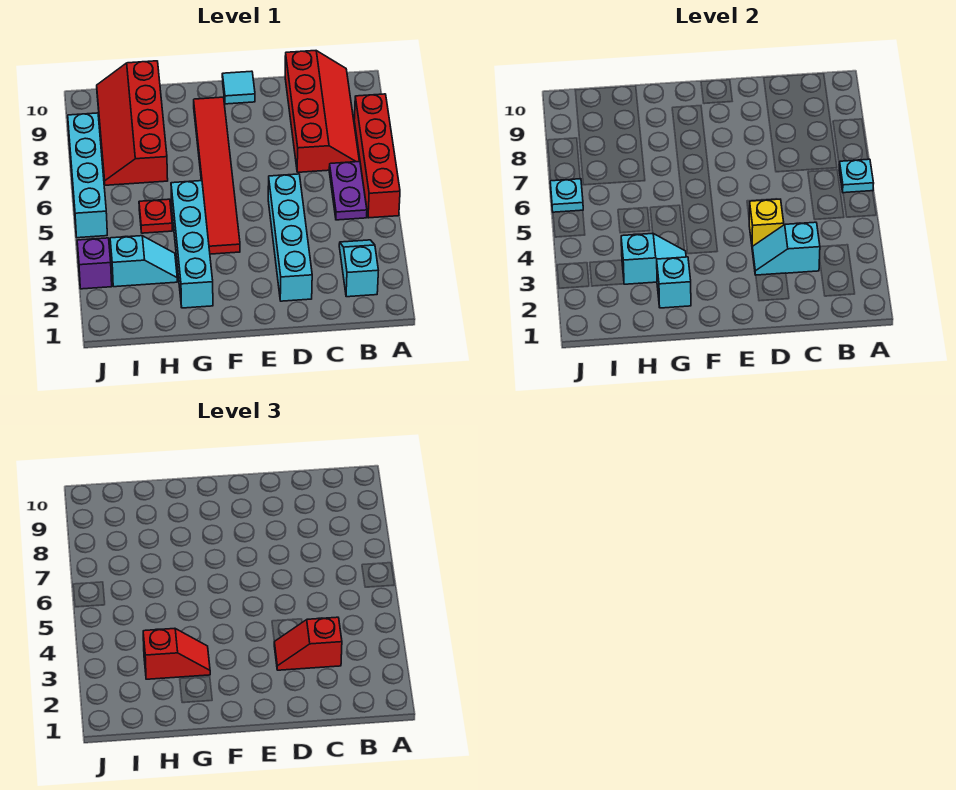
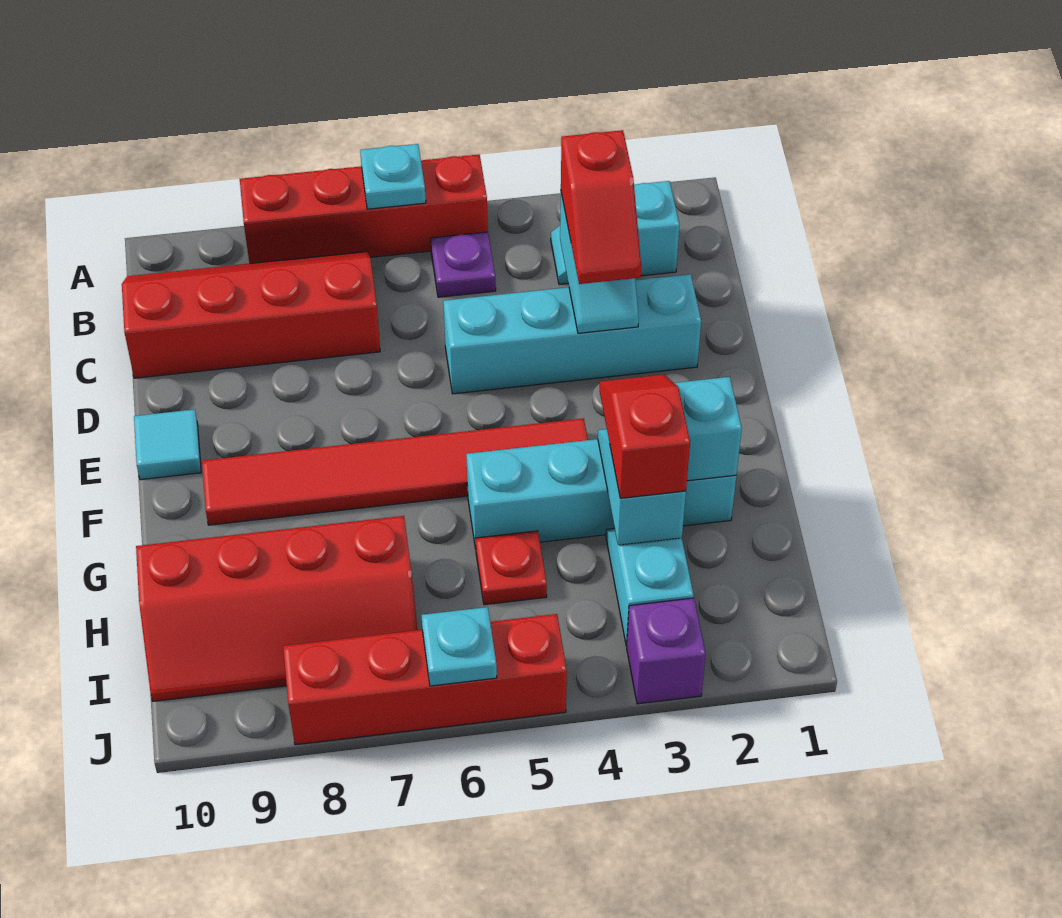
purple plate B5:B6 level 1 -> purple plate B5 level 1
yellow brick D4 level 2 -> none
cyan brick J5:J8 level 1 -> red brick J5:J8 level 1

